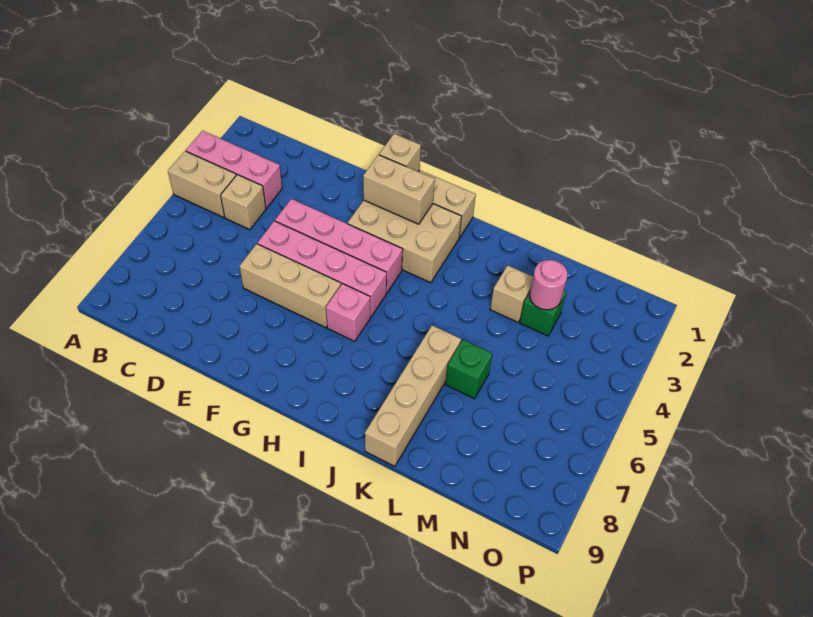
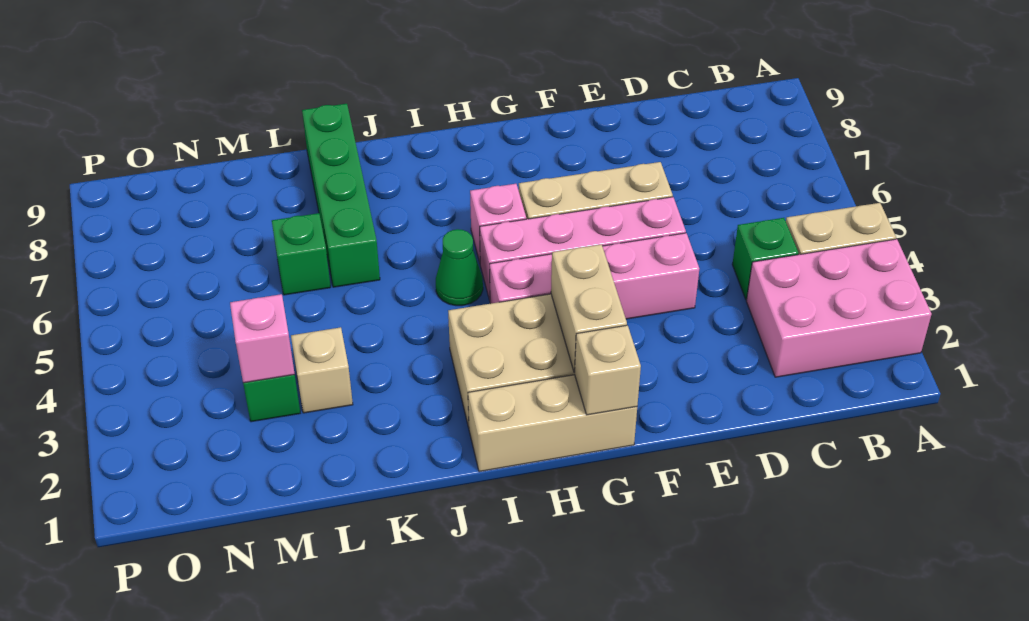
pink brick A3:C3 level 1 -> pink brick A2:C3 level 1
tan brick C4 level 1 -> green brick C4 level 1
tan brick G2:H2 level 2 -> tan brick G2:G3 level 2
none -> green cone I5 level 1
tan brick K6:K9 level 1 -> green brick K6:K9 level 1
pink round brick M3 level 2 -> pink brick M3 level 2

